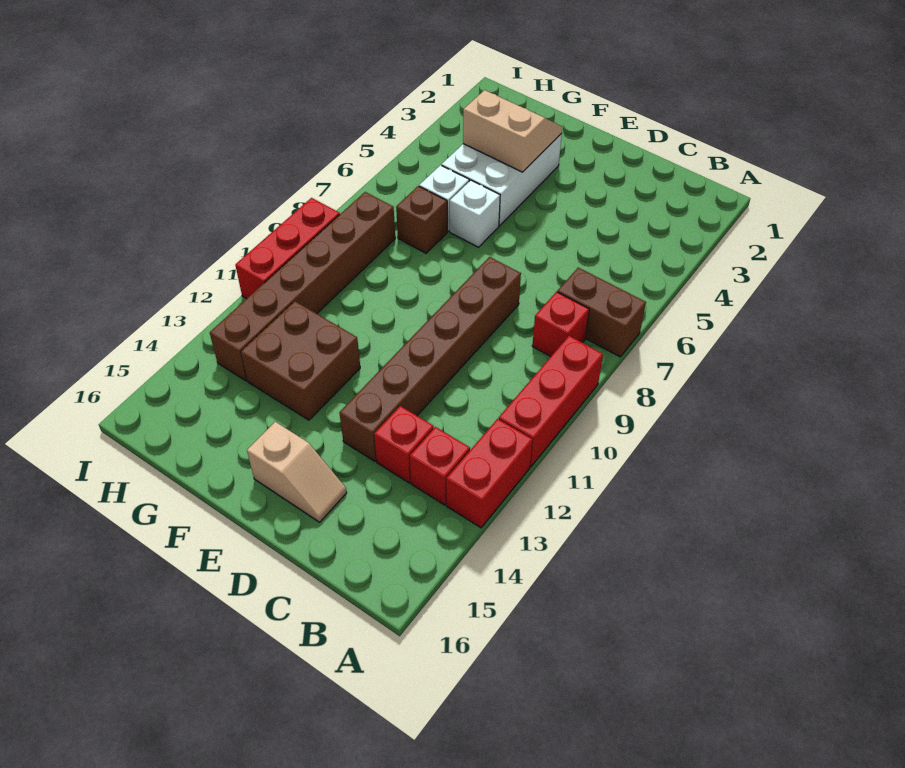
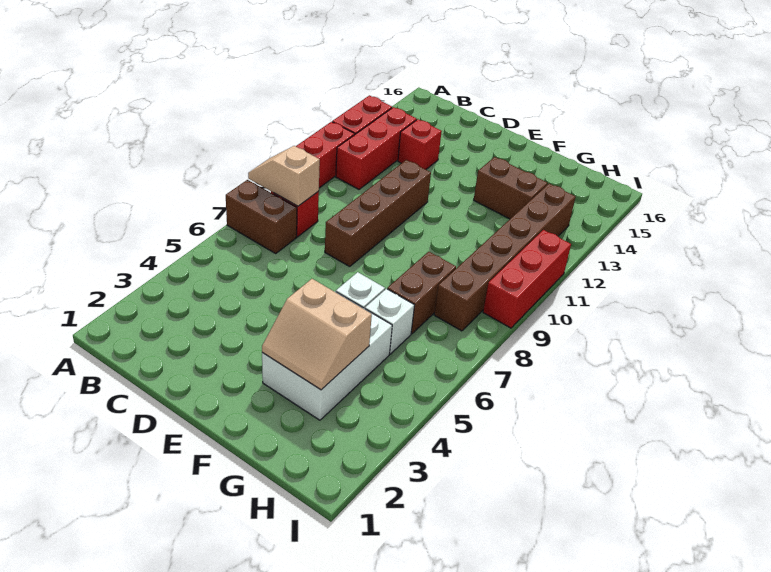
red brick B13 level 1 -> red brick B11:B13 level 1
brown brick D8:D13 level 1 -> brown brick D8:D11 level 1
tan slope D15:E15 level 1 top E -> tan slope A8:B8 level 2 top B
brown brick F12:G13 level 1 -> brown brick F13:G13 level 1
brown brick G7 level 1 -> brown brick G7:G8 level 1

